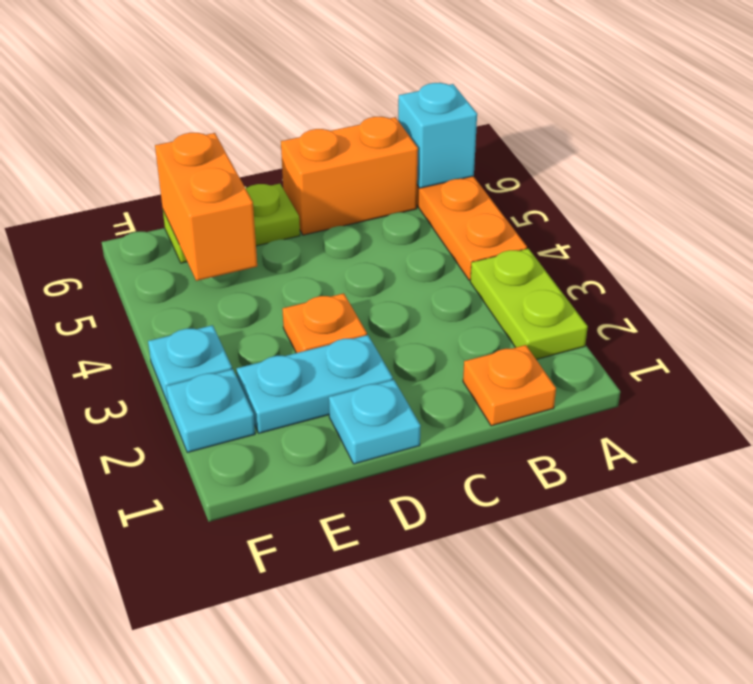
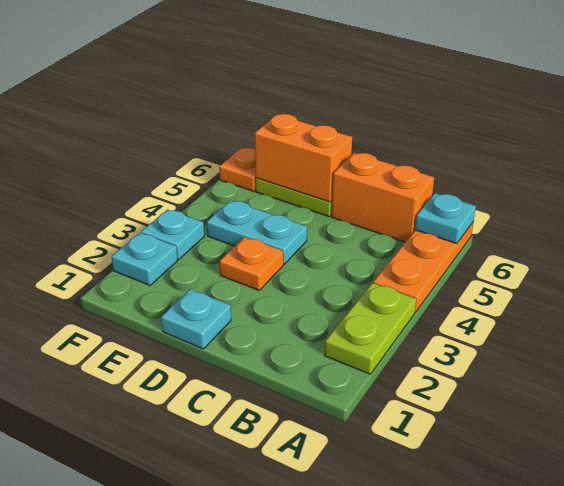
cyan brick A6 level 2 -> cyan plate A6 level 2
orange plate B1 level 1 -> orange plate F6 level 1
cyan plate D2:E2 level 1 -> cyan plate D4:E4 level 1
orange brick E5:E6 level 2 -> orange brick D6:E6 level 2

